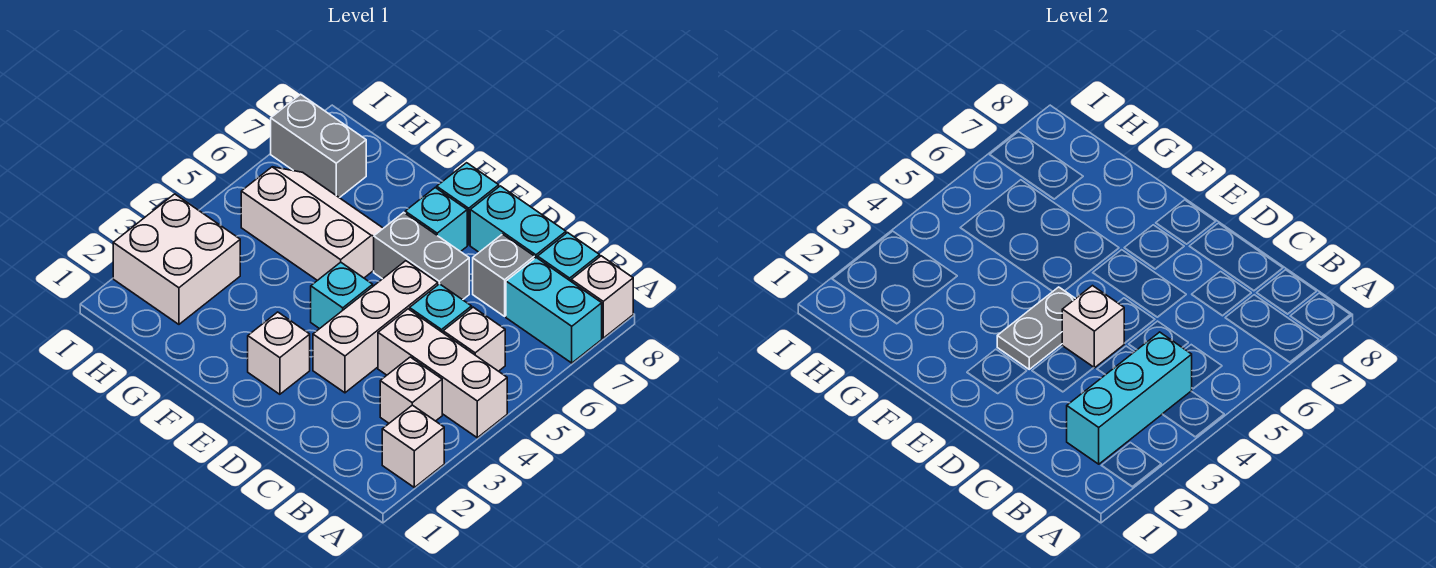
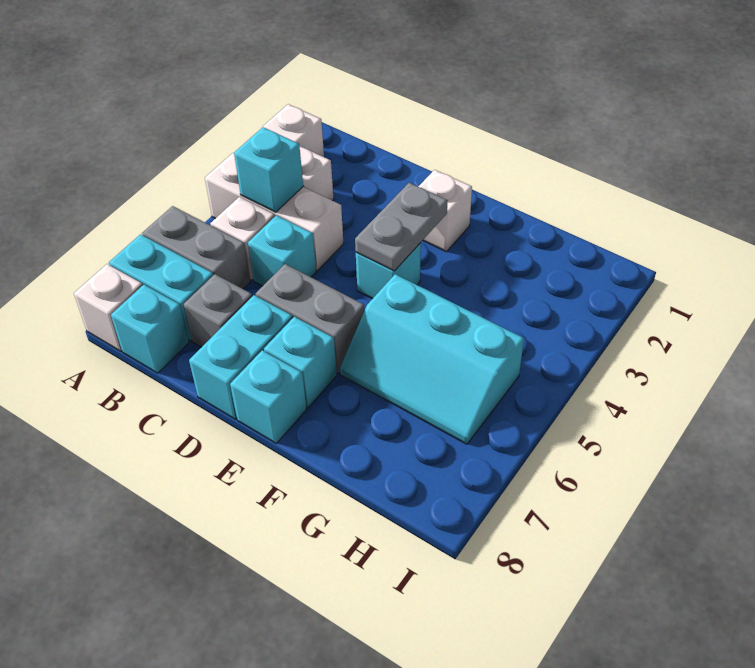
cyan brick B2:B4 level 2 -> cyan brick B4 level 2
cyan brick C8:D8 level 1 -> cyan brick D7:D8 level 1
white brick D3:D5 level 1 -> none
white brick D4 level 2 -> none
white slope F5:H6 level 1 top 5 -> cyan slope F5:H6 level 1 top 5
white brick H2:I3 level 1 -> none
grey brick H7:I7 level 1 -> grey brick A6:B6 level 1

